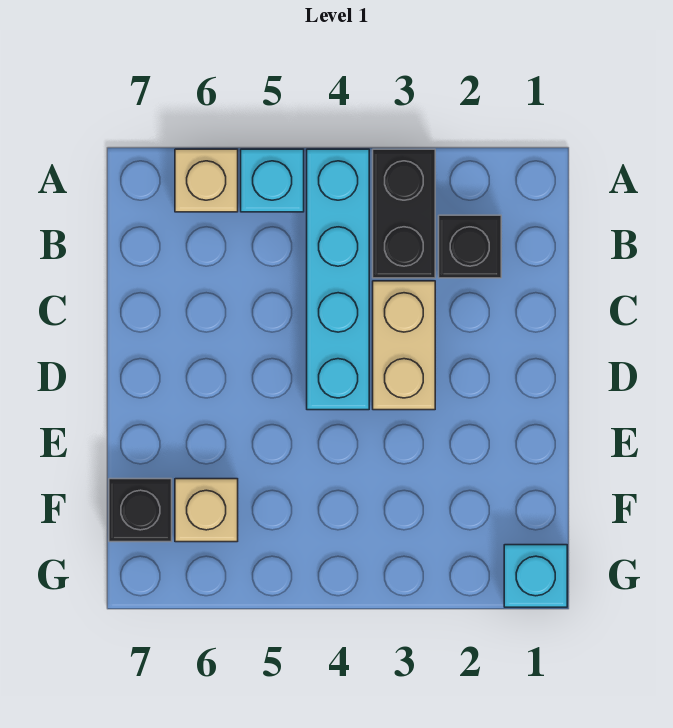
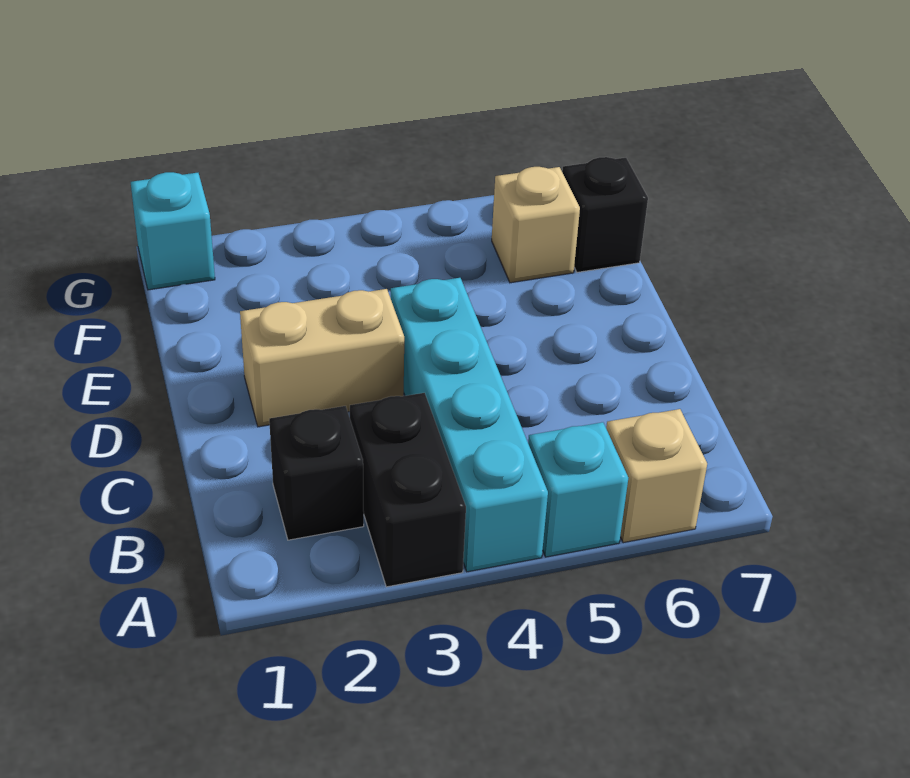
tan brick C3:D3 level 1 -> tan brick D2:D3 level 1

